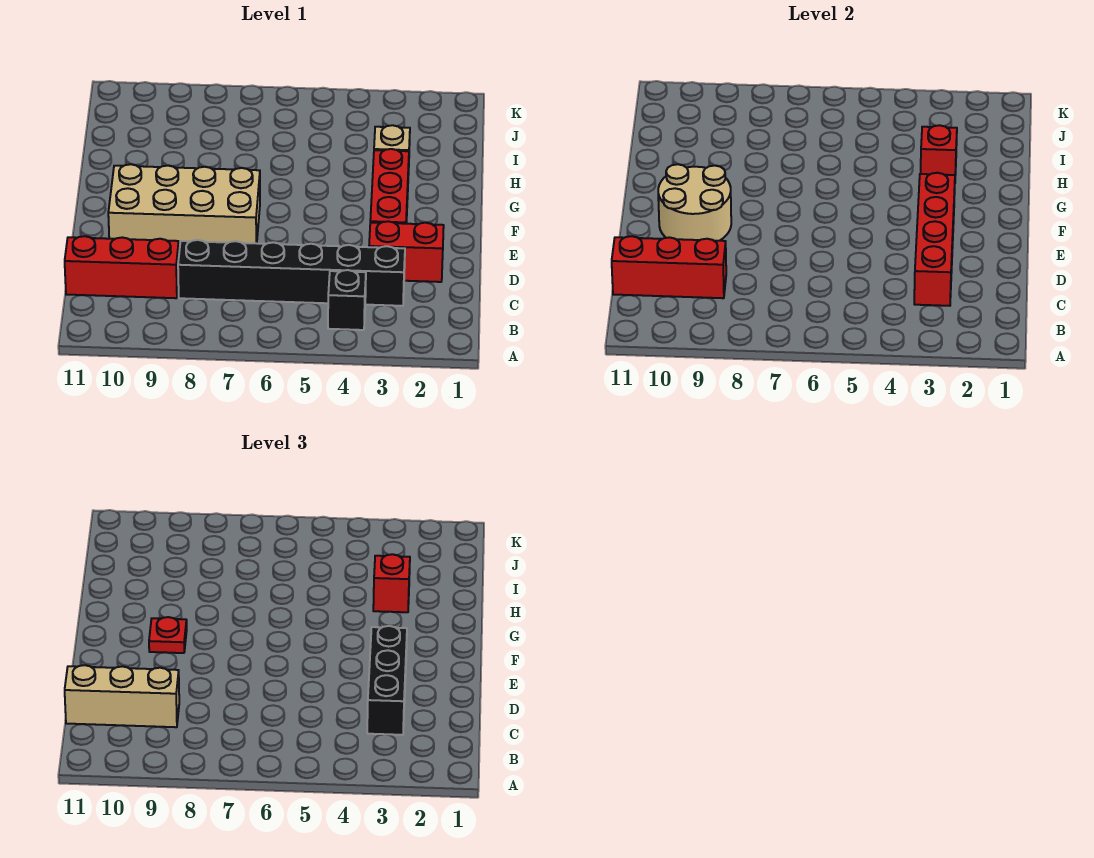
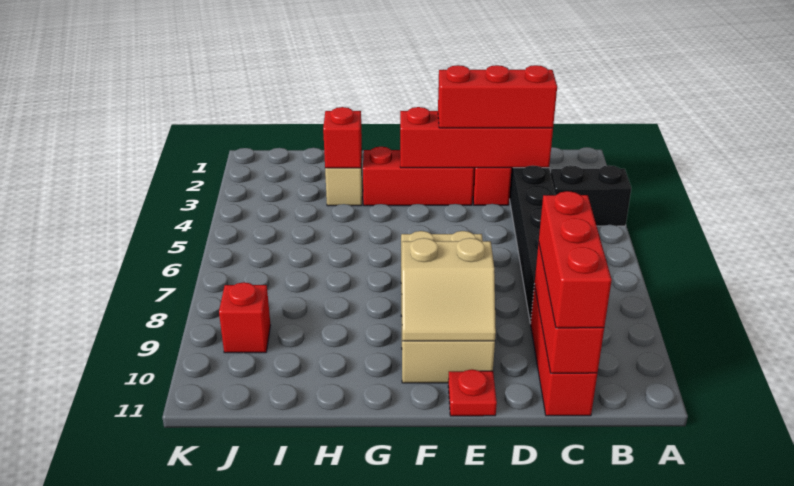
black brick B4 level 1 -> black brick A4:B4 level 1
black brick C3:E3 level 3 -> red brick C3:E3 level 3
tan brick C9:C11 level 3 -> red brick C9:C11 level 3
tan round brick E9:F10 level 2 -> tan slope E9:F10 level 2 top 9
red plate F9 level 3 -> red plate E11 level 1
red brick H3 level 3 -> red brick J9 level 1

